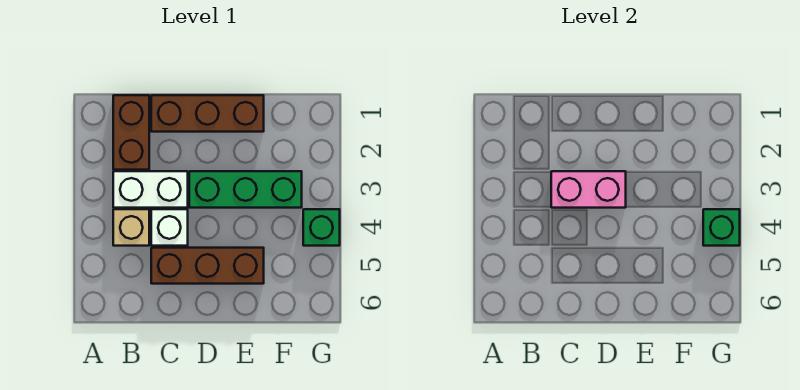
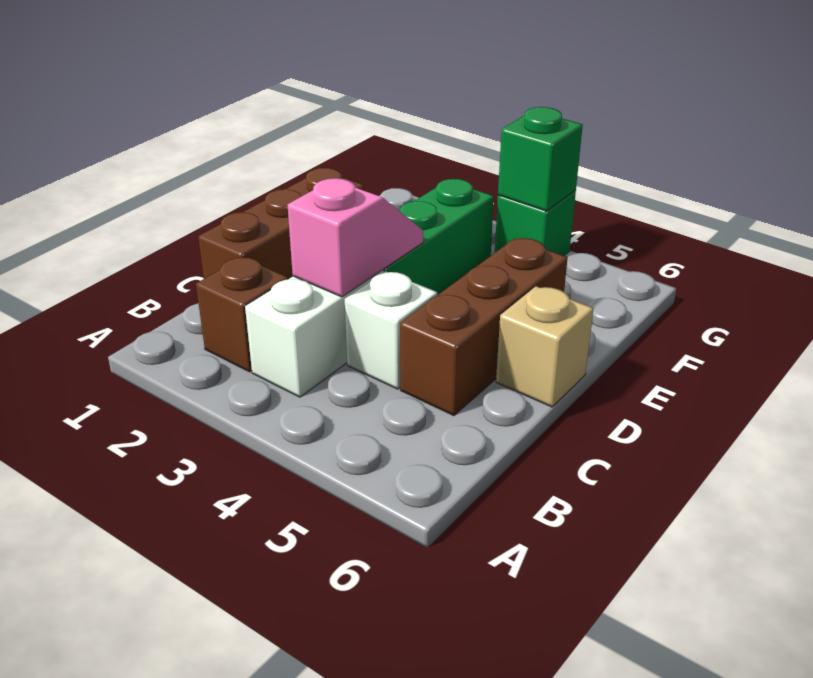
brown brick B1:B2 level 1 -> brown brick B2 level 1
tan brick B4 level 1 -> tan brick D6 level 1
pink brick C3:D3 level 2 -> pink slope C3:D3 level 2 top C

